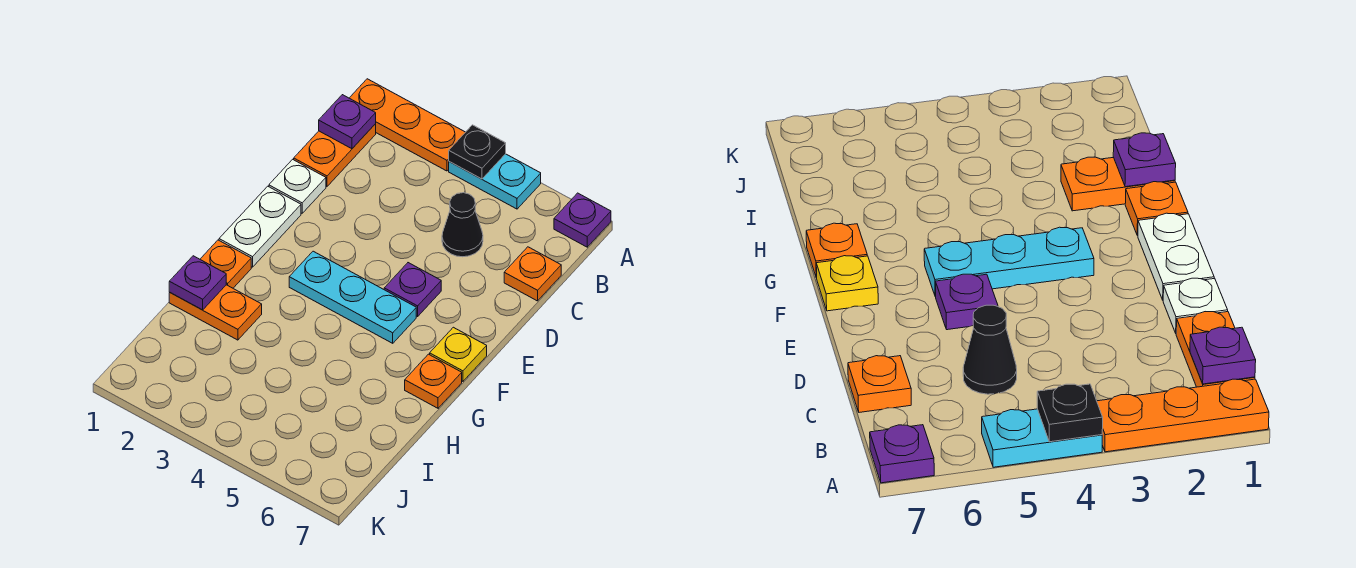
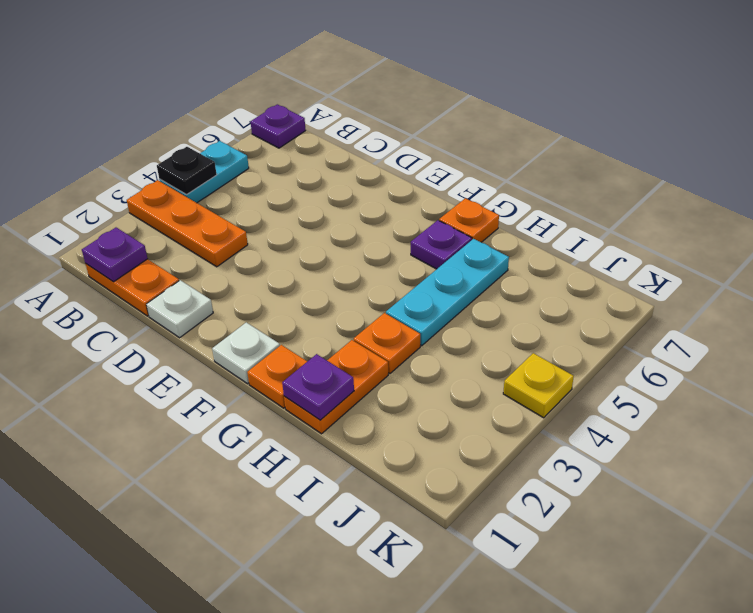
orange plate A1:A3 level 1 -> orange plate A3:C3 level 1
black cone C5 level 1 -> none
orange plate C7 level 1 -> orange plate H3 level 1
white plate E1:F1 level 1 -> white plate F1 level 1
purple plate E5 level 1 -> purple plate G6 level 1
cyan plate F3:F5 level 1 -> cyan plate H4:H6 level 1
yellow plate F7 level 1 -> yellow plate K4 level 1

